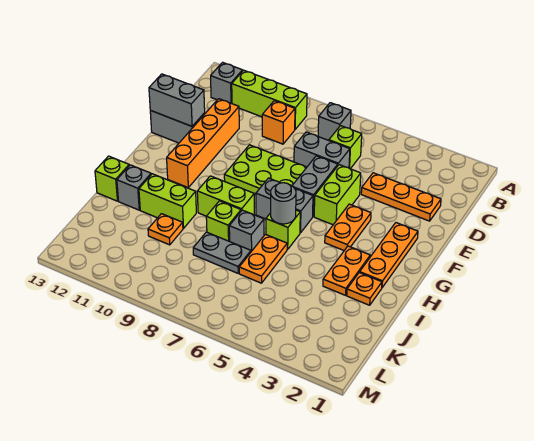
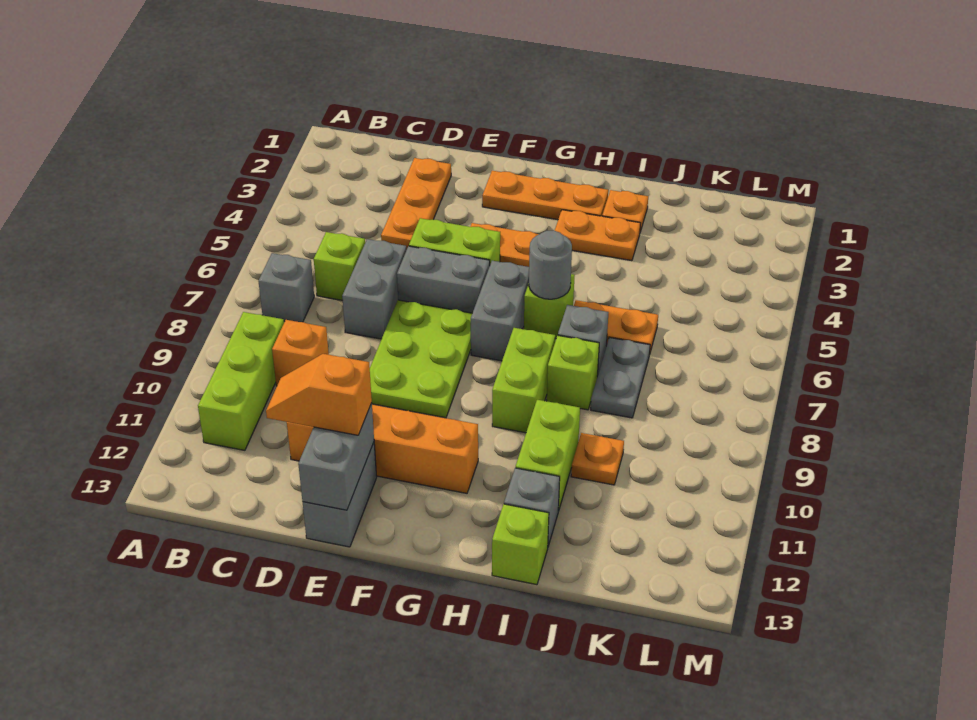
grey brick B12 level 1 -> none
none -> orange slope D12:E12 level 3 top E

